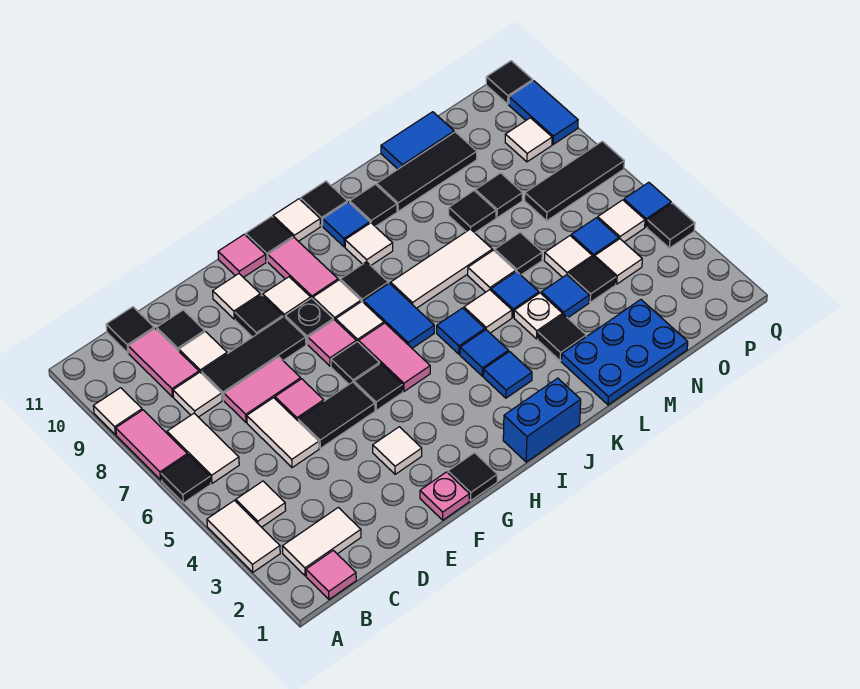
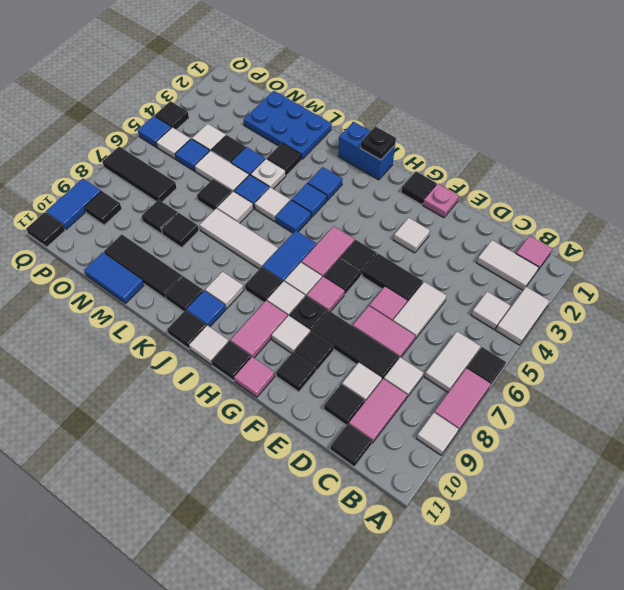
white tile F10 level 1 -> black tile F10 level 1
none -> black plate I1 level 2
white tile N5 level 1 -> white tile M5:N5 level 1
white tile P9 level 1 -> black tile P9 level 1

